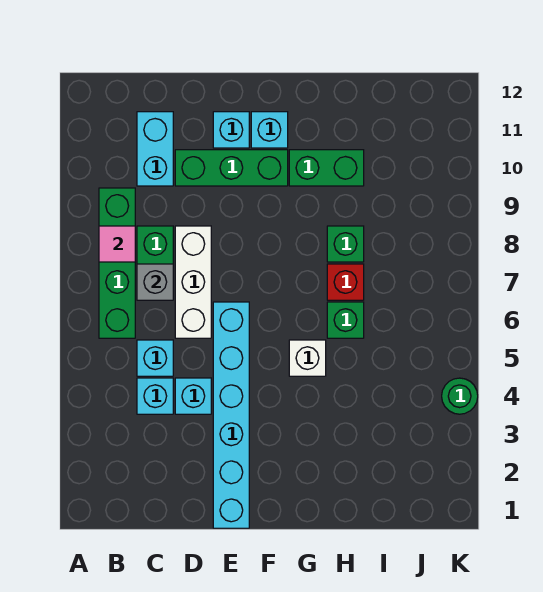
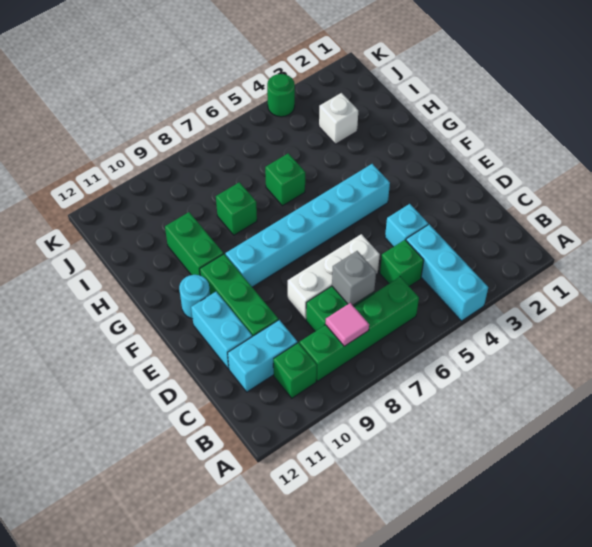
none -> green brick B10 level 1
cyan brick C4 level 1 -> cyan brick A4:C4 level 1
cyan brick C5 level 1 -> green brick C5 level 1
cyan brick E1:E6 level 1 -> cyan brick F4:F9 level 1
cyan brick E11 level 1 -> cyan brick D11:E11 level 1
cyan brick F11 level 1 -> cyan round brick F11 level 1
white brick G5 level 1 -> white brick I3 level 1
red brick H7 level 1 -> none

